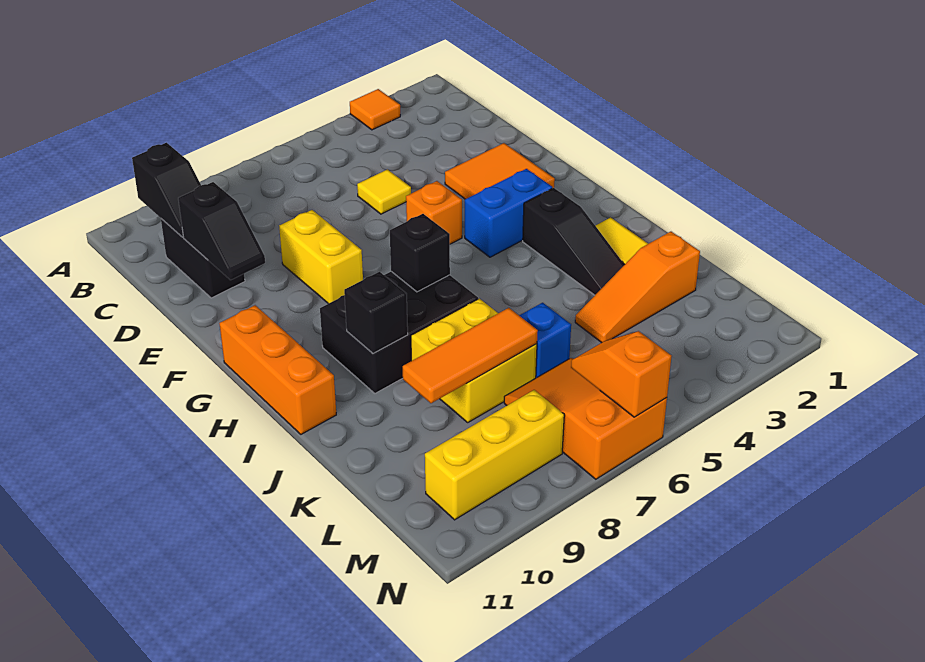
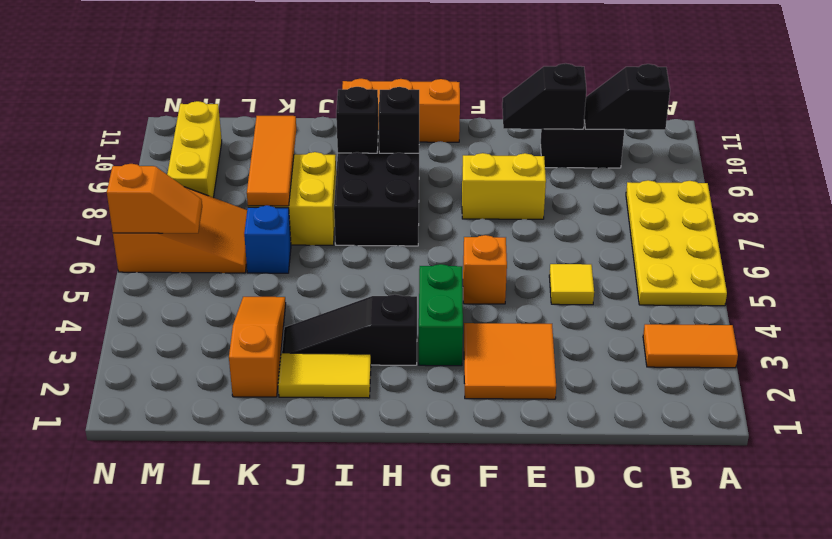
orange tile A3 level 1 -> orange tile A3:B3 level 1
none -> yellow plate A5:B8 level 1
blue brick G3:G4 level 1 -> green brick G3:G4 level 1
black brick H7 level 2 -> black brick H9 level 2

